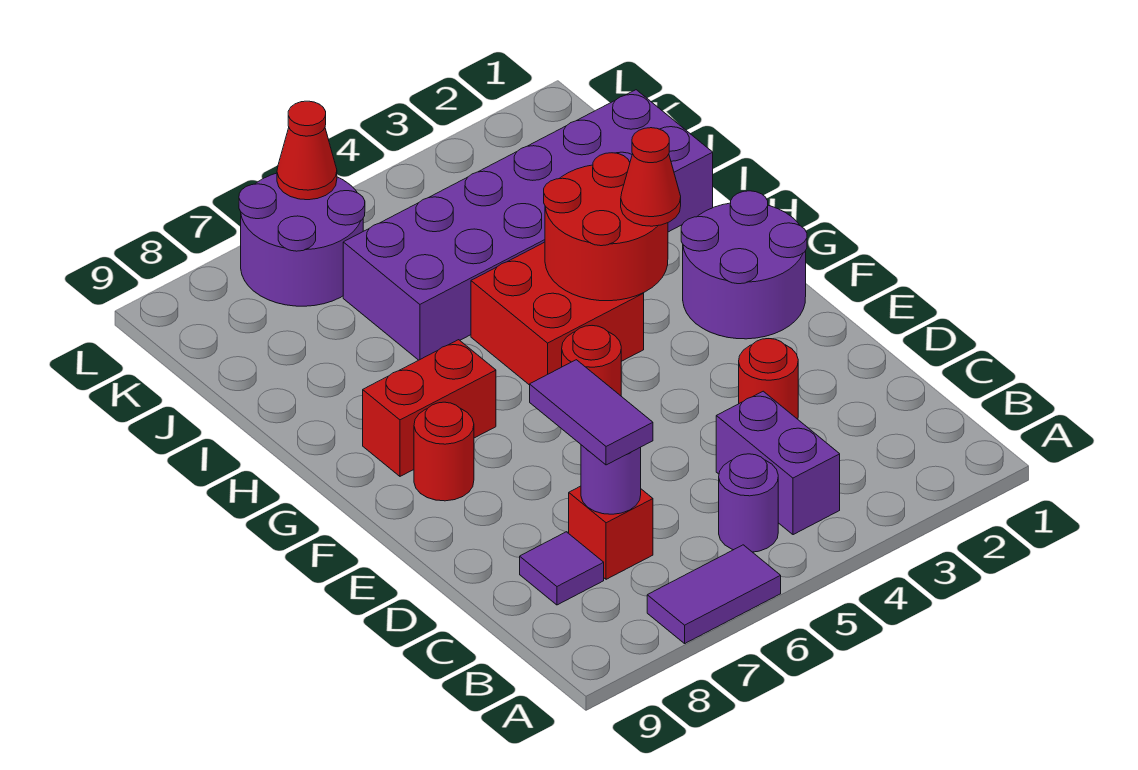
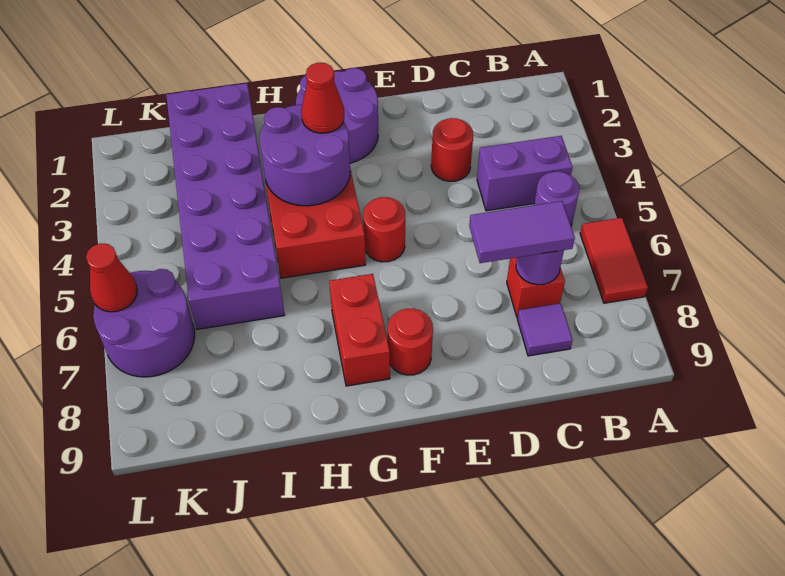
purple tile A6:A7 level 1 -> red tile A6:A7 level 1
red round brick G3:H4 level 2 -> purple round brick G3:H4 level 2

